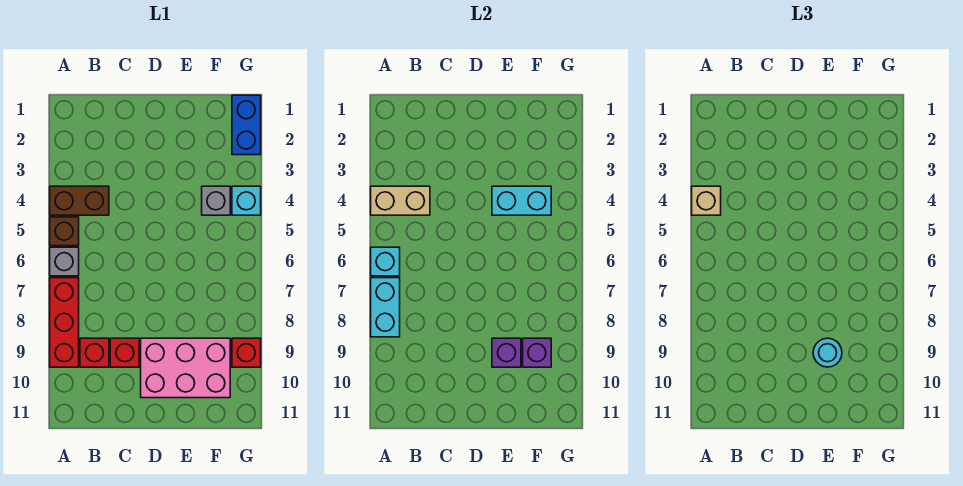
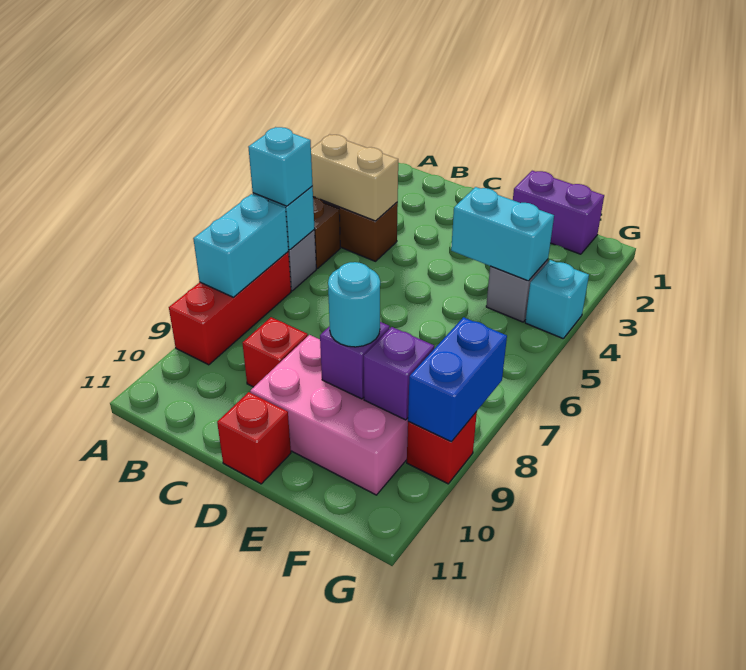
tan brick A4 level 3 -> none
none -> cyan brick A6 level 3
red brick B9 level 1 -> red brick D11 level 1
none -> purple brick E1:F1 level 1
blue brick G1:G2 level 1 -> blue brick G8:G9 level 2

